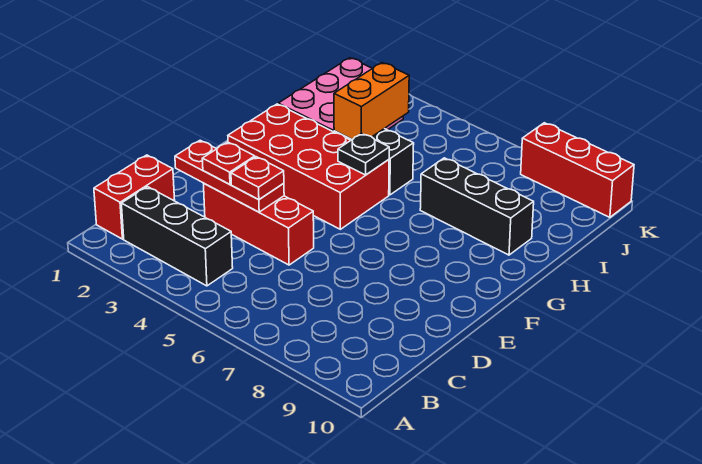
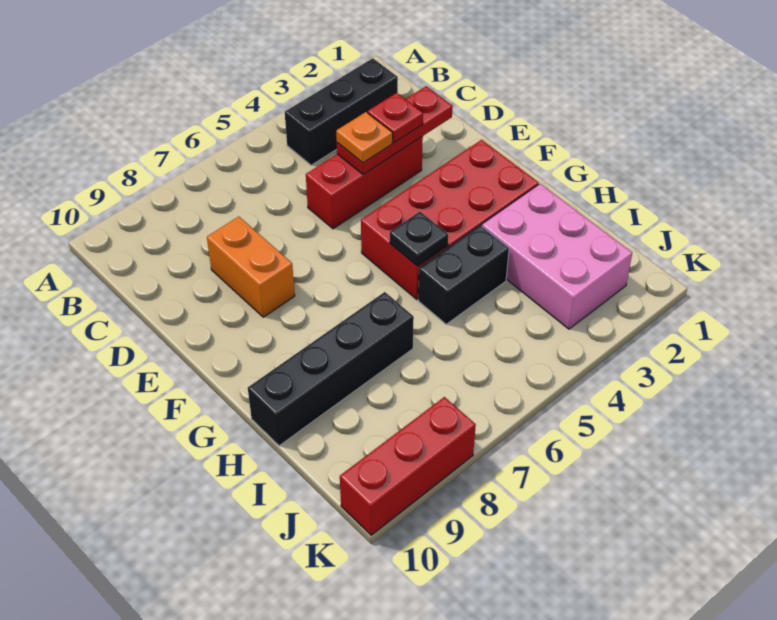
red brick B1:C1 level 1 -> none
red plate D4 level 3 -> orange plate D4 level 3
orange brick H4:I4 level 2 -> orange brick D8:E8 level 1
black brick H7:H9 level 1 -> black brick H7:H10 level 1

